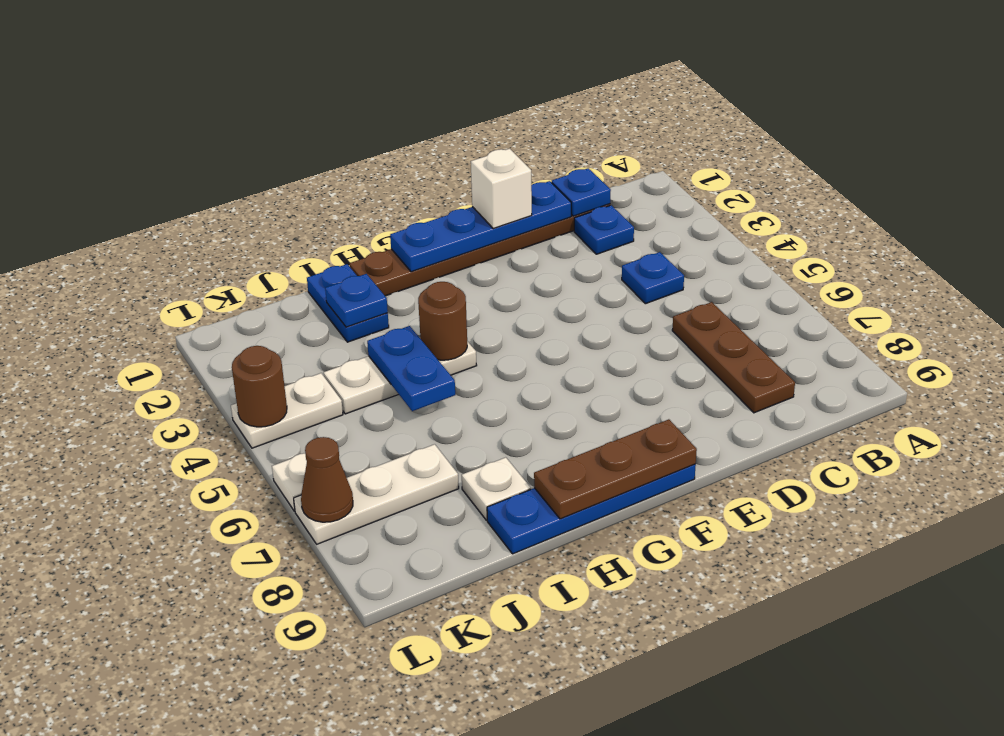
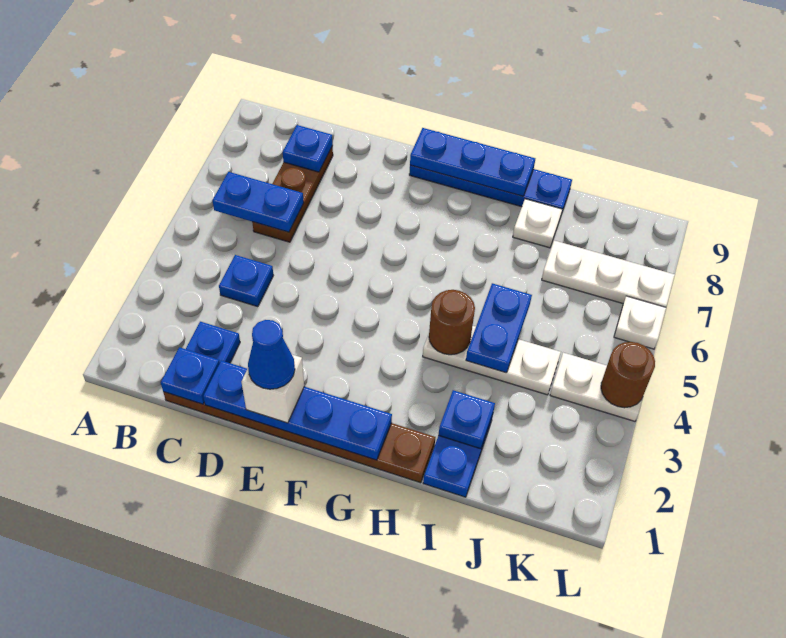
none -> blue plate B6:C6 level 2
none -> blue plate C8 level 2
none -> blue cone E1 level 4
brown plate F9:H9 level 2 -> blue plate F9:H9 level 2
brown cone L7 level 2 -> none

